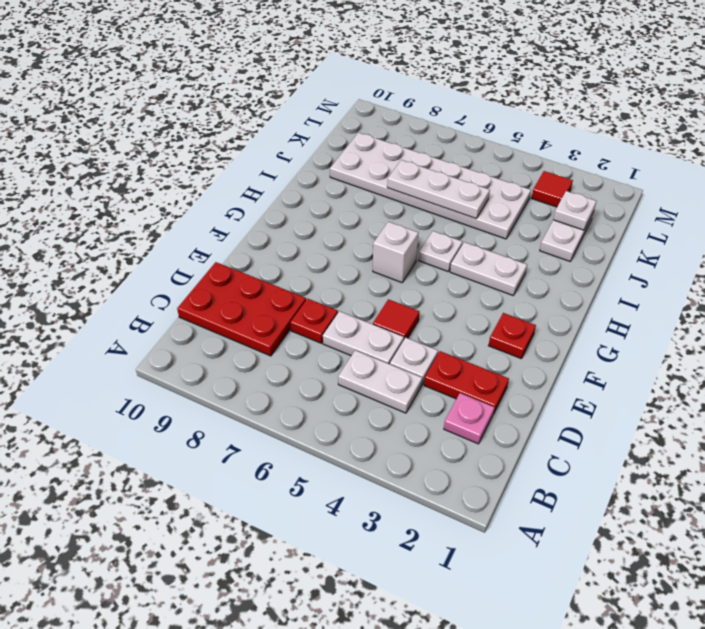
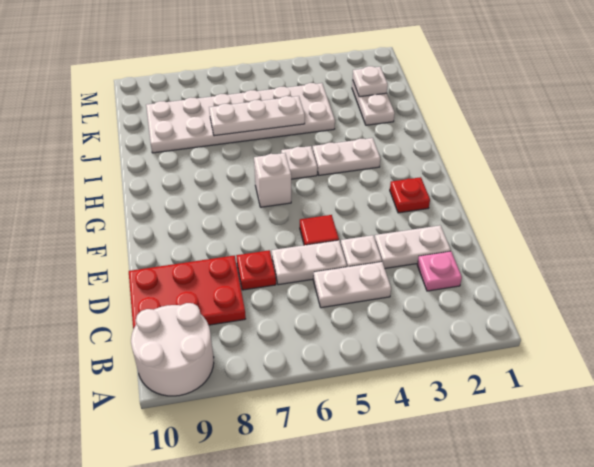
none -> white round brick A9:B10 level 1
red plate D2:D3 level 1 -> white plate D2:D3 level 1
red tile L3 level 1 -> none

